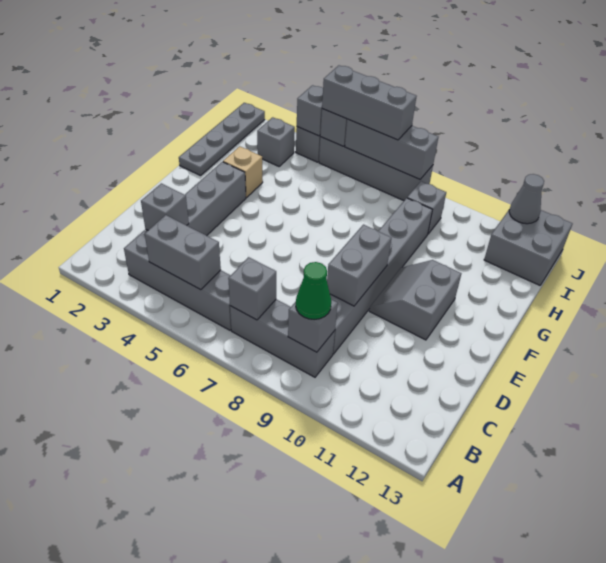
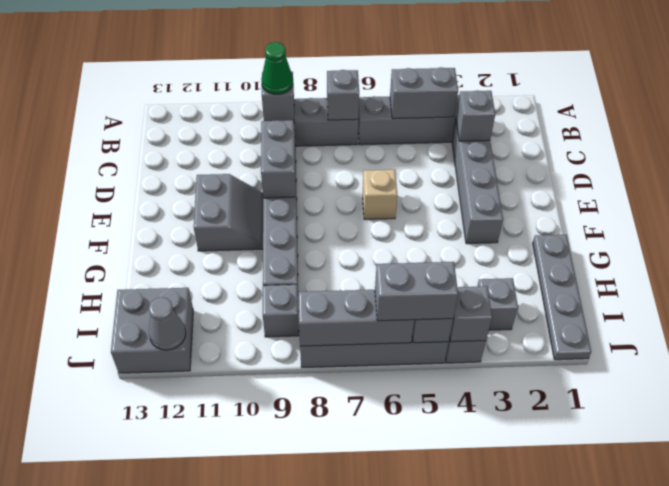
tan brick G3 level 1 -> tan brick E6 level 1
grey brick J5:J7 level 3 -> grey brick J5:J6 level 3

